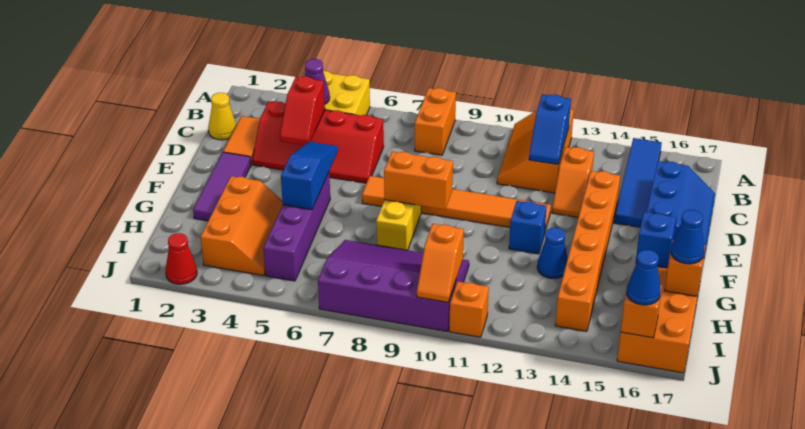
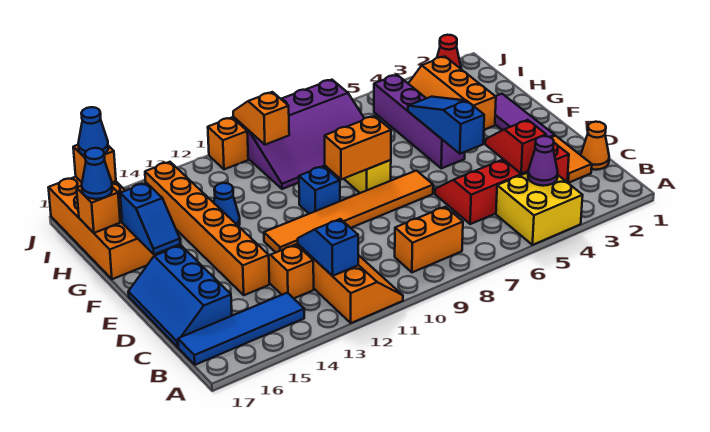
orange brick A8:B8 level 1 -> orange brick B8:B9 level 1
blue tile A15:D15 level 1 -> blue tile B14:B17 level 1
yellow cone C1 level 1 -> orange cone C1 level 1
blue slope E5:G5 level 2 top G -> blue slope E5:G5 level 2 top E
blue brick F12 level 1 -> blue brick F10 level 1

